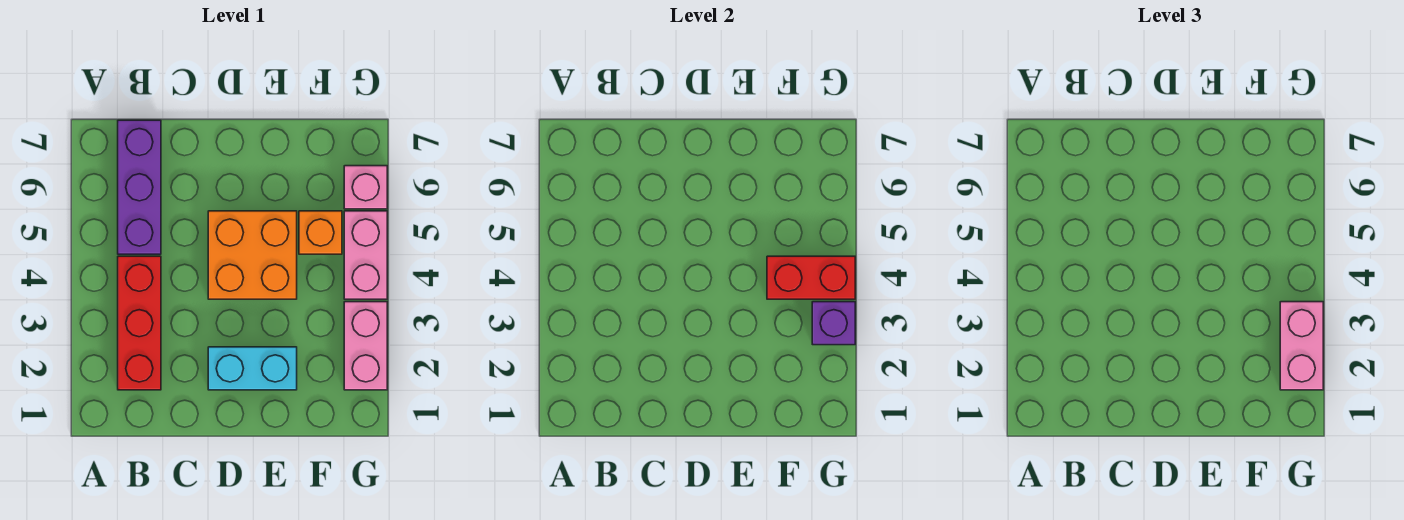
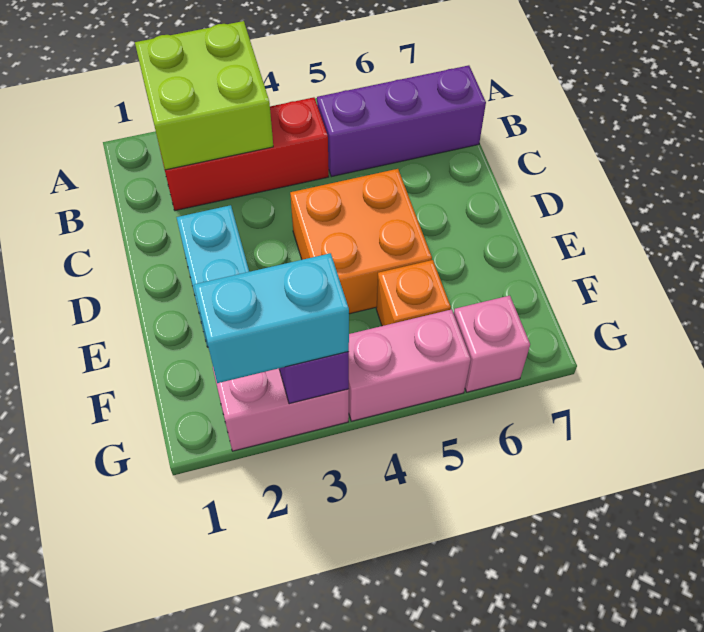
none -> lime brick A2:B3 level 2
red brick F4:G4 level 2 -> none
pink brick G2:G3 level 3 -> cyan brick G2:G3 level 3

